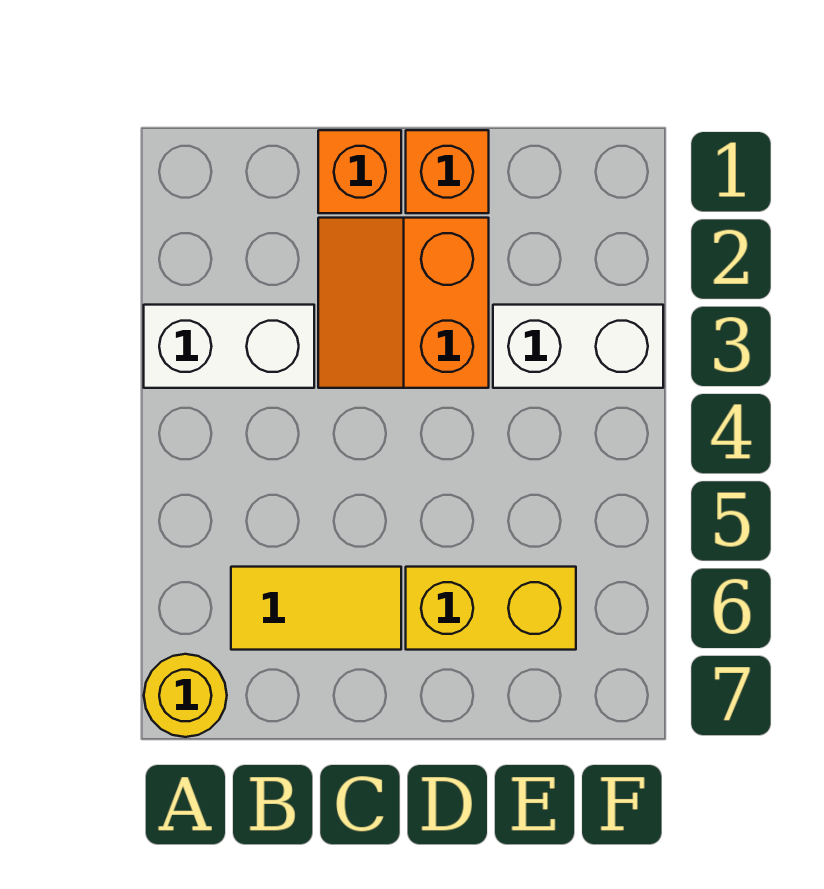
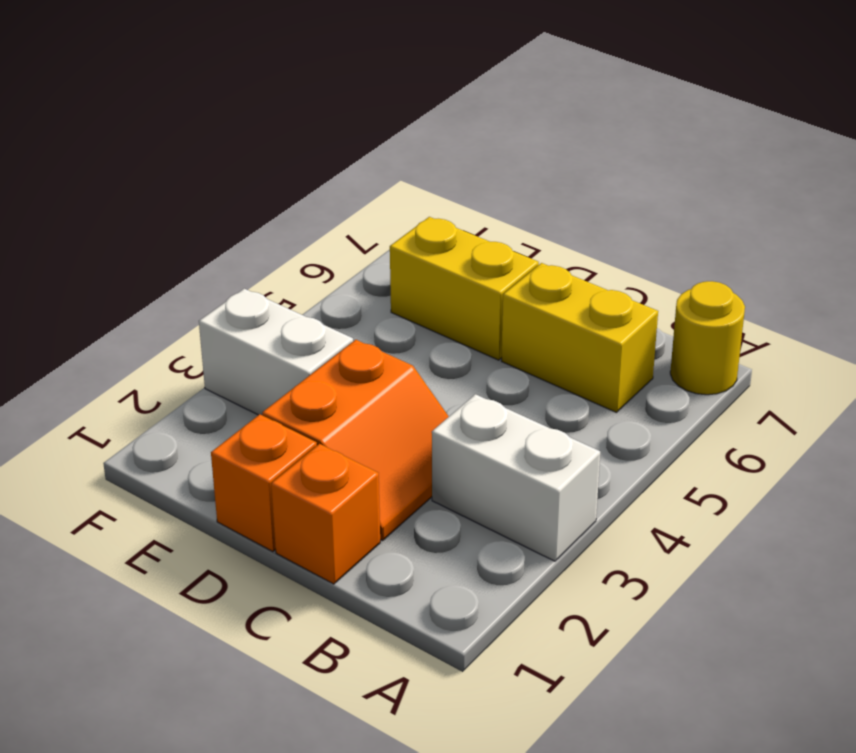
yellow tile B6:C6 level 1 -> yellow brick B6:C6 level 1

